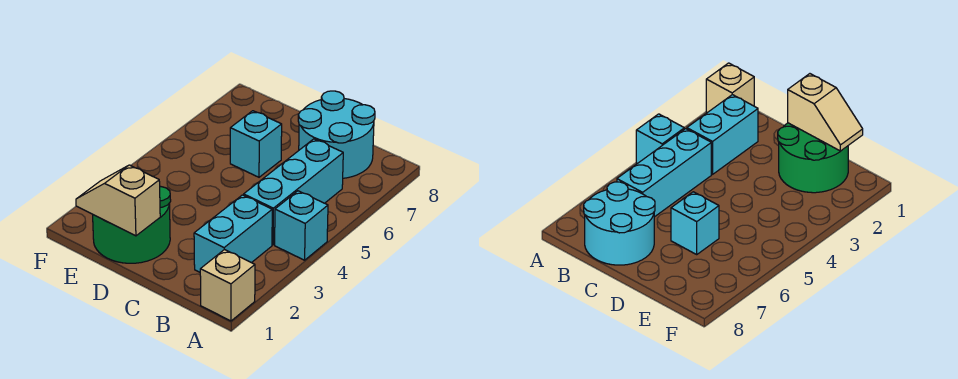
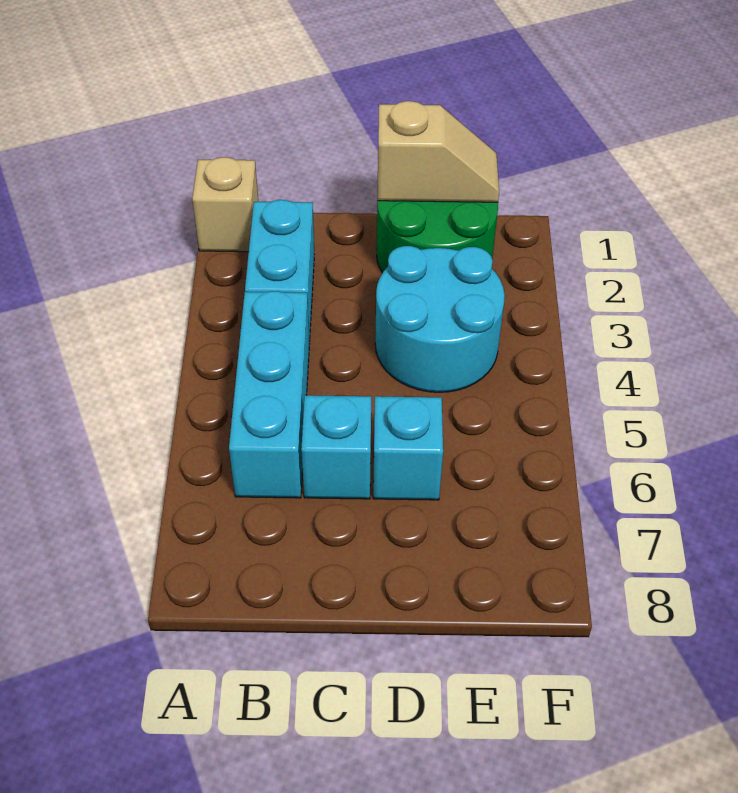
cyan brick A4 level 1 -> cyan brick C6 level 1
cyan round brick B7:C8 level 1 -> cyan round brick D3:E4 level 1

